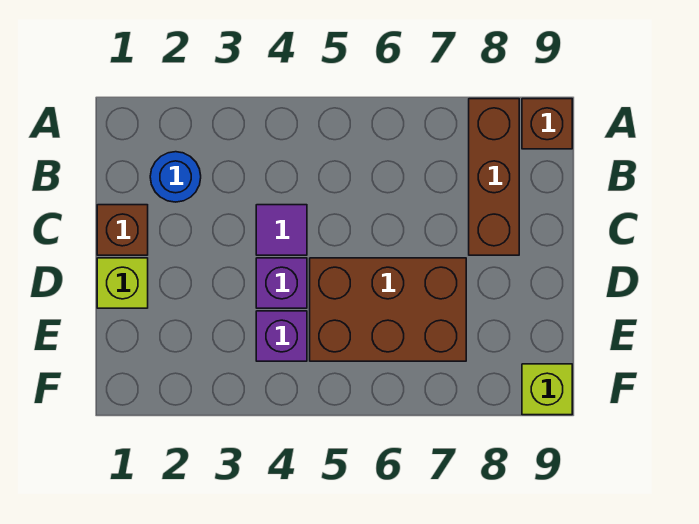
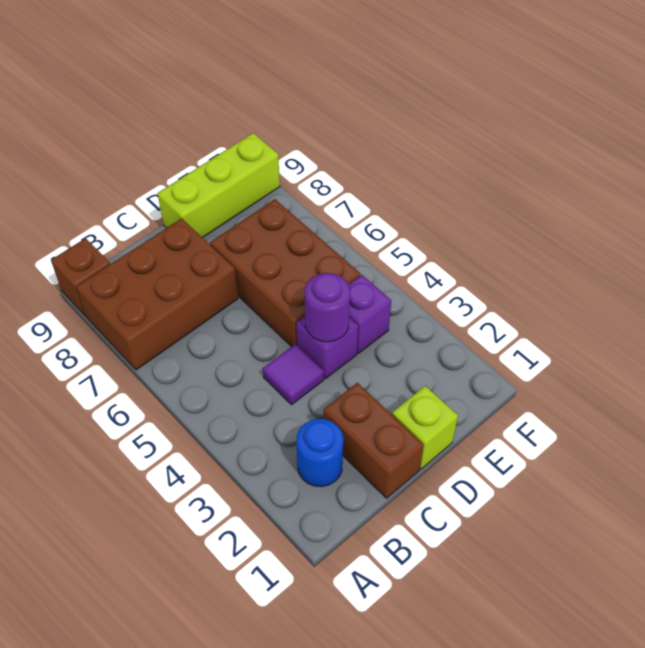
brown brick A8:C8 level 1 -> brown brick A7:C8 level 1
brown brick C1 level 1 -> brown brick C1:C2 level 1
none -> purple round brick D4 level 2
lime brick F9 level 1 -> lime brick D9:F9 level 1

